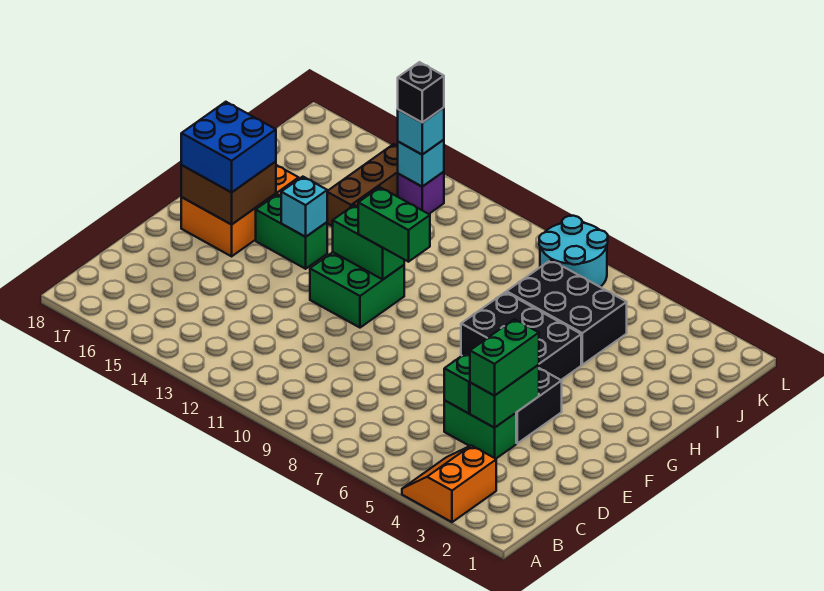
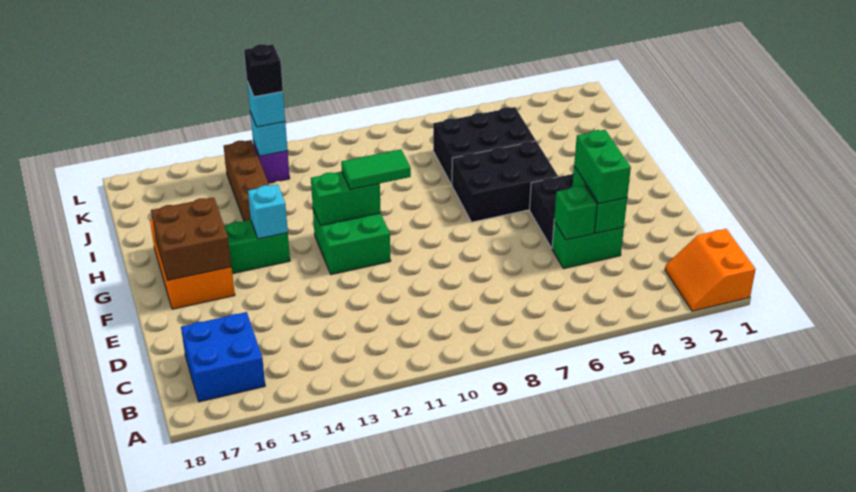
orange slope A3:B4 level 1 top 3 -> orange slope A1:B2 level 1 top 1
blue brick F16:G17 level 3 -> blue brick B16:C17 level 1
green brick G10:G11 level 3 -> green tile G10:G11 level 3
cyan round brick K7:L8 level 1 -> none

